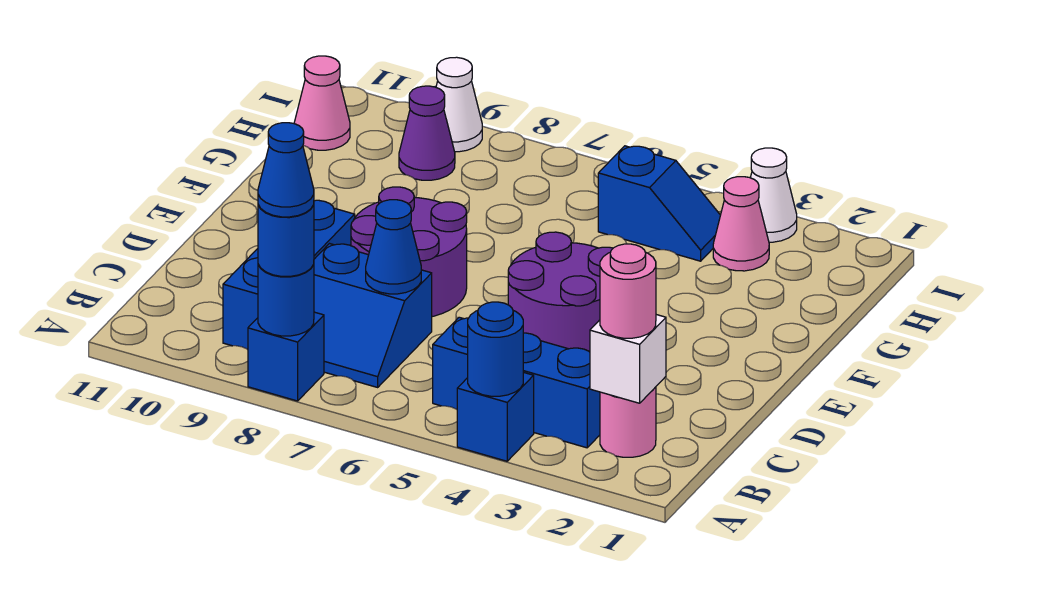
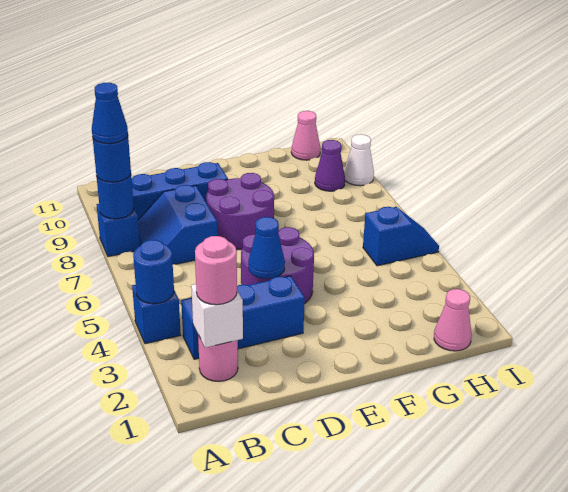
blue brick B3:B5 level 1 -> blue brick B3:D3 level 1
blue cone C7 level 2 -> blue cone D4 level 2
pink cone H3 level 1 -> pink cone H1 level 1
blue slope H4:H5 level 1 top 5 -> blue slope H5:I5 level 1 top H
white cone I3 level 1 -> none

